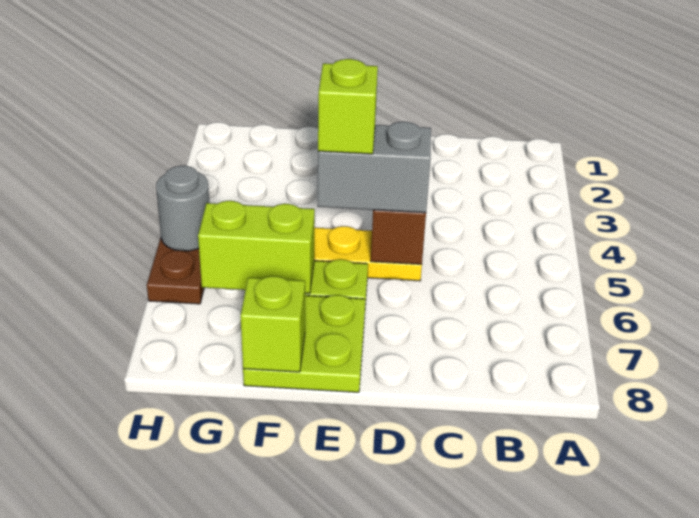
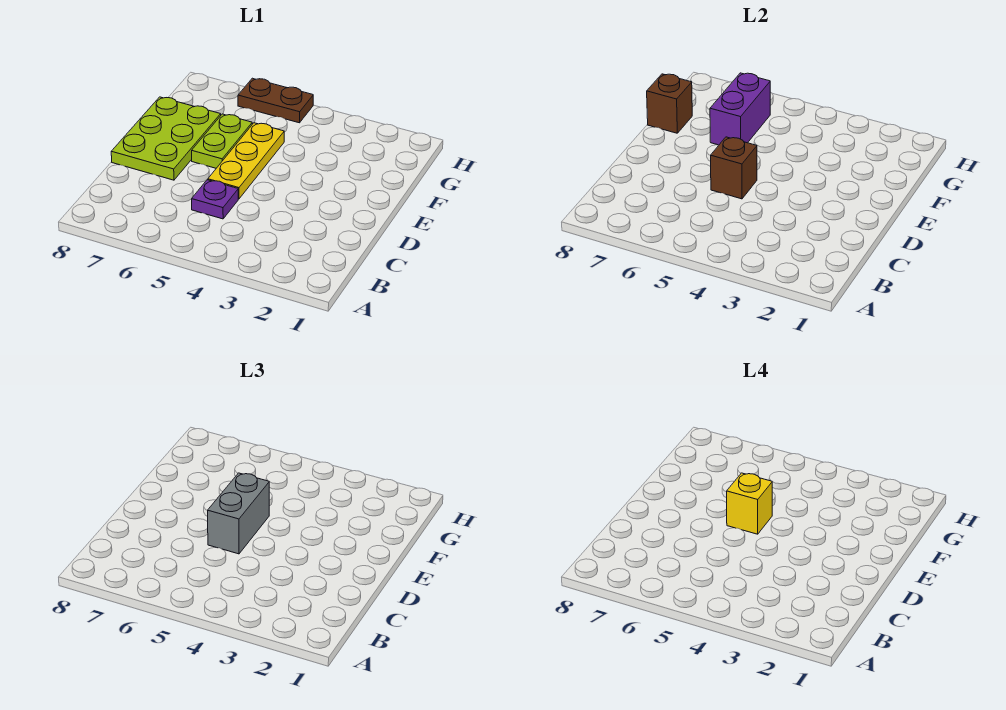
none -> purple plate C5 level 1
lime brick E5 level 4 -> yellow brick E5 level 4
lime plate E7:F8 level 1 -> lime plate D7:F8 level 1
lime brick F6:G6 level 2 -> purple brick F6:G6 level 2
lime brick F8 level 2 -> brown brick F8 level 2
grey round brick H5 level 2 -> none

